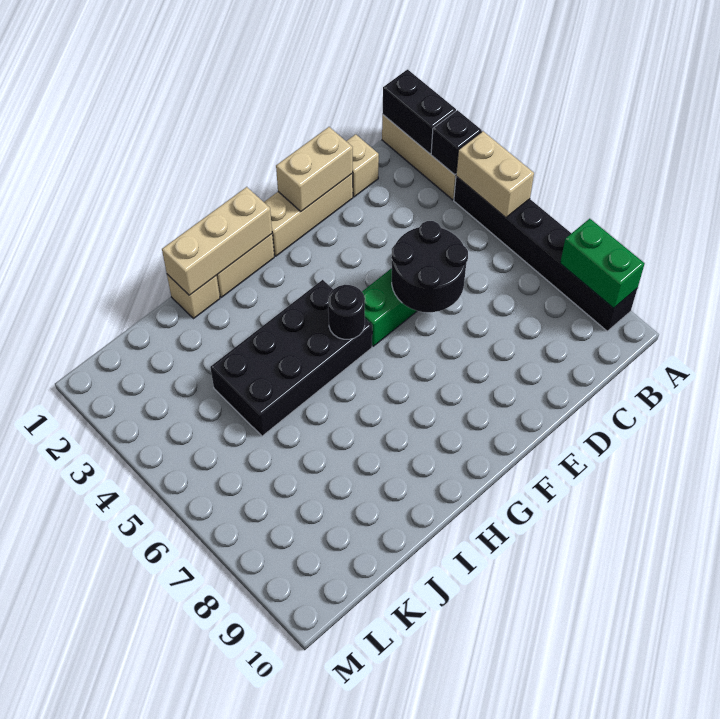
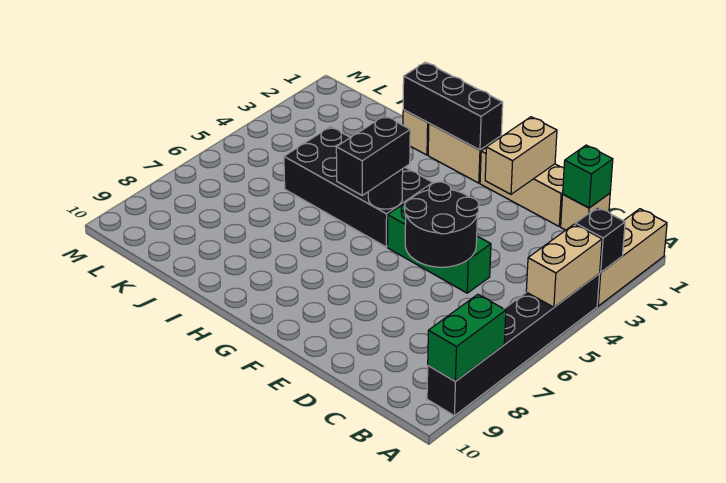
black brick A1:A2 level 2 -> black brick G5:G6 level 3
none -> green brick C1 level 2
tan brick D1:E1 level 2 -> tan brick E1:E2 level 2
tan brick G1:I1 level 2 -> black brick G1:I1 level 2

